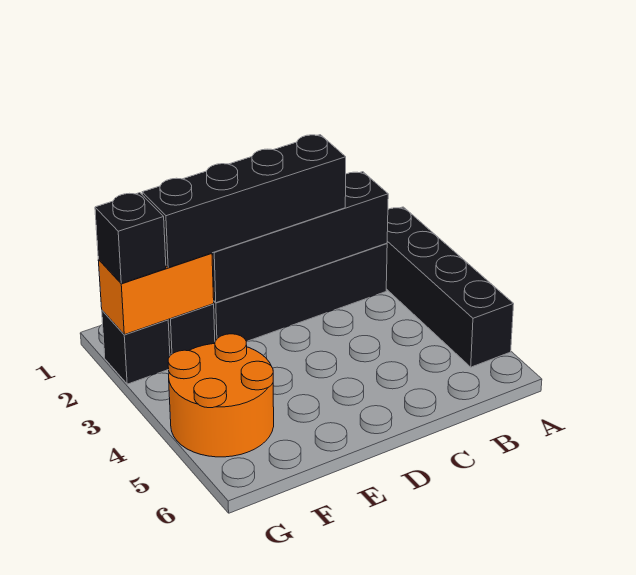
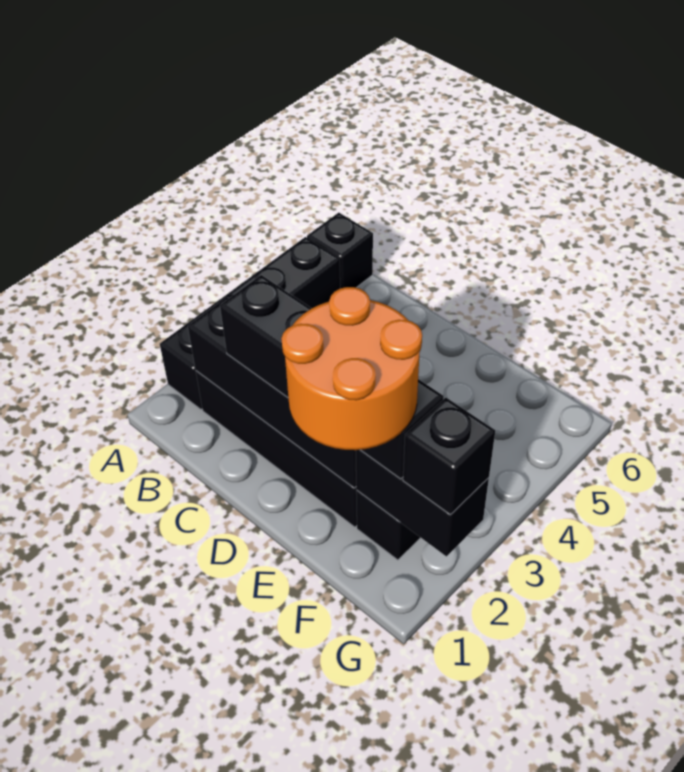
orange brick F2:G2 level 2 -> black brick F2:G2 level 2
orange round brick F4:G5 level 1 -> orange round brick E1:F2 level 4
black brick G2 level 1 -> black brick A6 level 1

